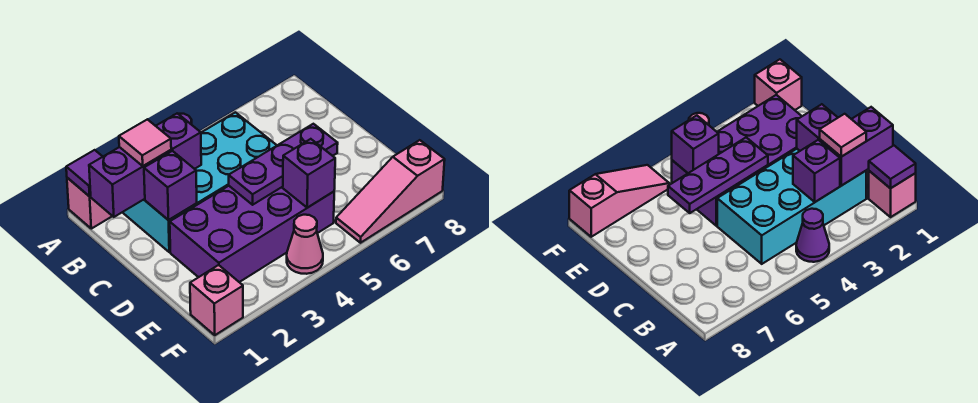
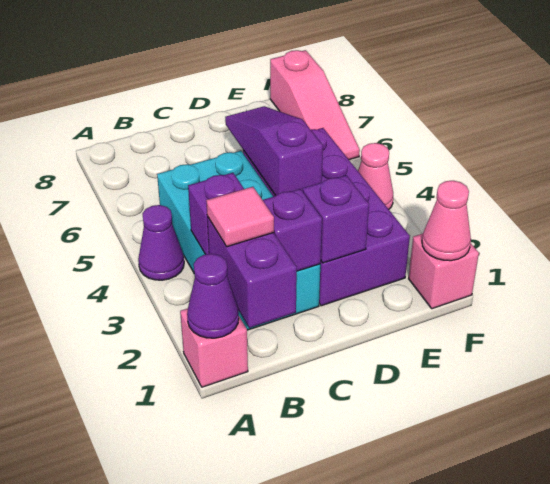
purple tile A1 level 2 -> purple cone A1 level 2
purple plate D4:D6 level 2 -> purple slope D4:D6 level 2 top 4
purple brick E5 level 2 -> purple brick D2 level 2
none -> pink cone F1 level 2

